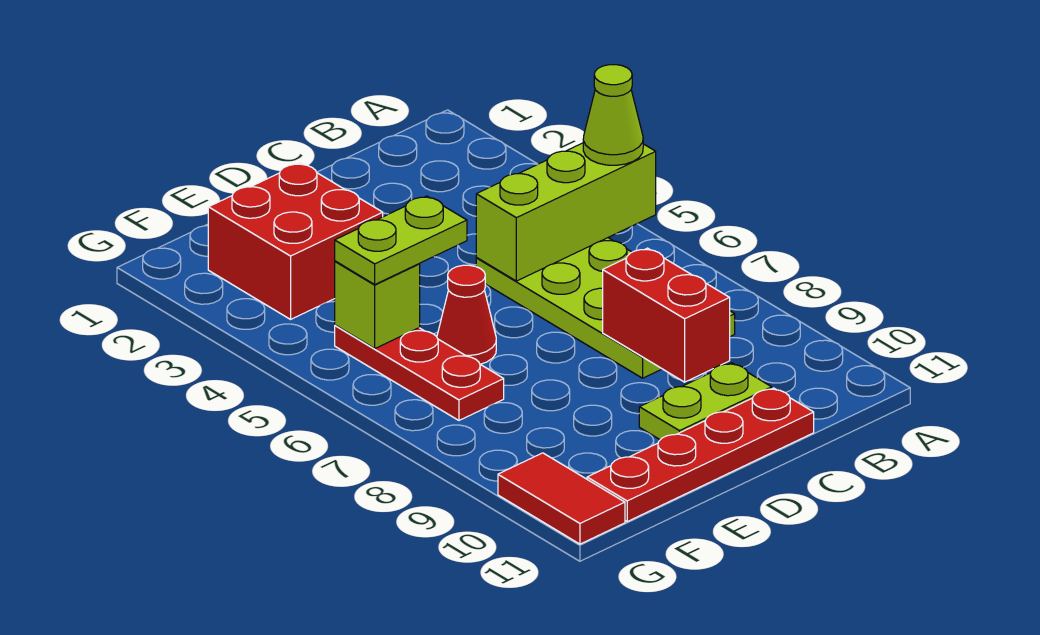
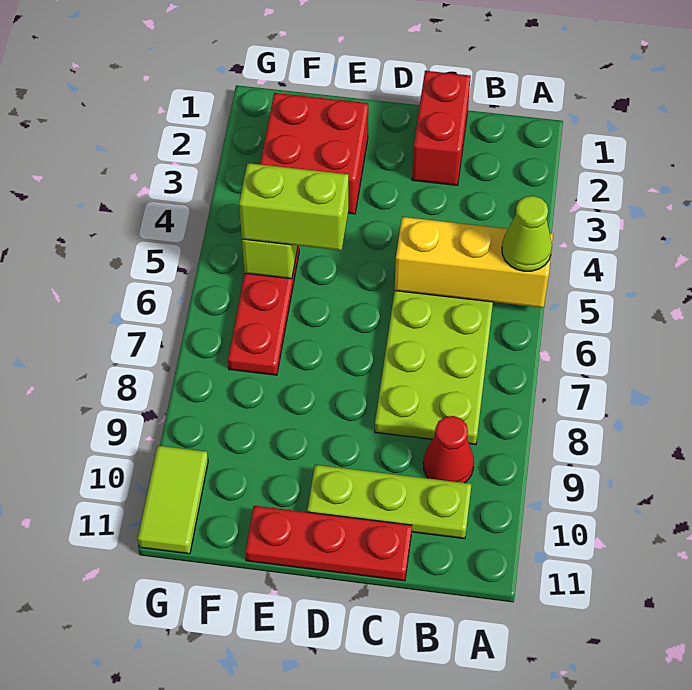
lime brick A5:C5 level 2 -> yellow brick A5:C5 level 2
red brick C8:C9 level 2 -> red brick C1:C2 level 1
lime plate C10:D10 level 1 -> lime plate B10:D10 level 1
red plate C11:F11 level 1 -> red plate C11:E11 level 1
lime plate E5:F5 level 3 -> lime brick E5:F5 level 3
red cone E6 level 1 -> red cone B9 level 1
red tile G10:G11 level 1 -> lime tile G10:G11 level 1

